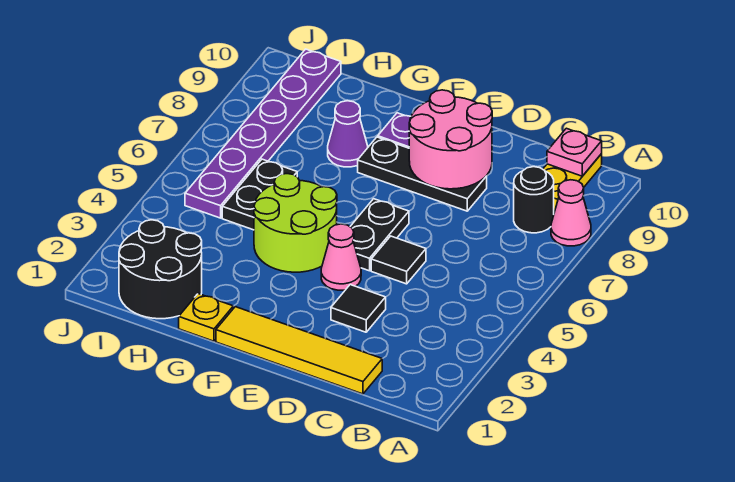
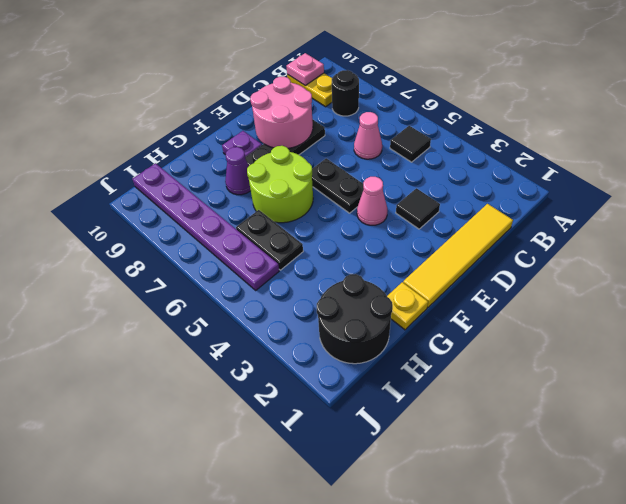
pink cone A8 level 1 -> pink cone C6 level 1
black tile D5 level 1 -> black tile B5 level 1
lime round brick F4:G5 level 1 -> lime round brick F6:G7 level 1

